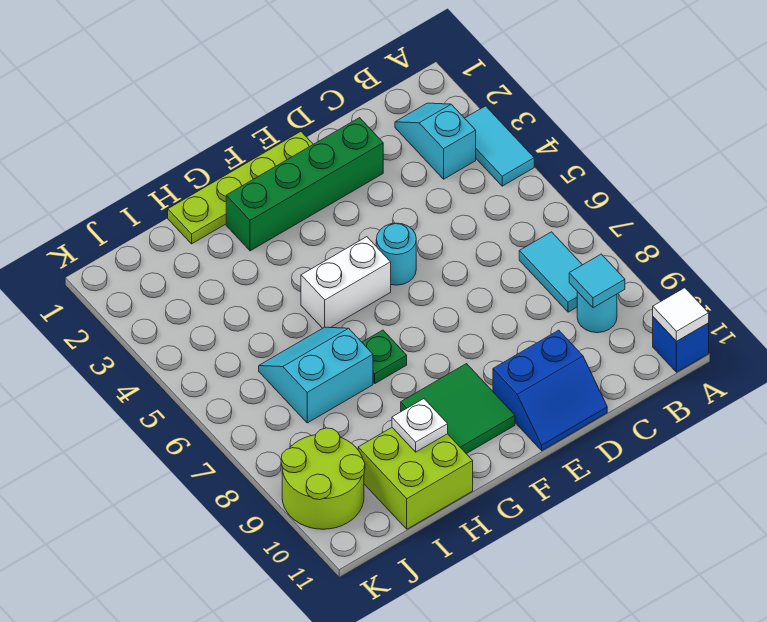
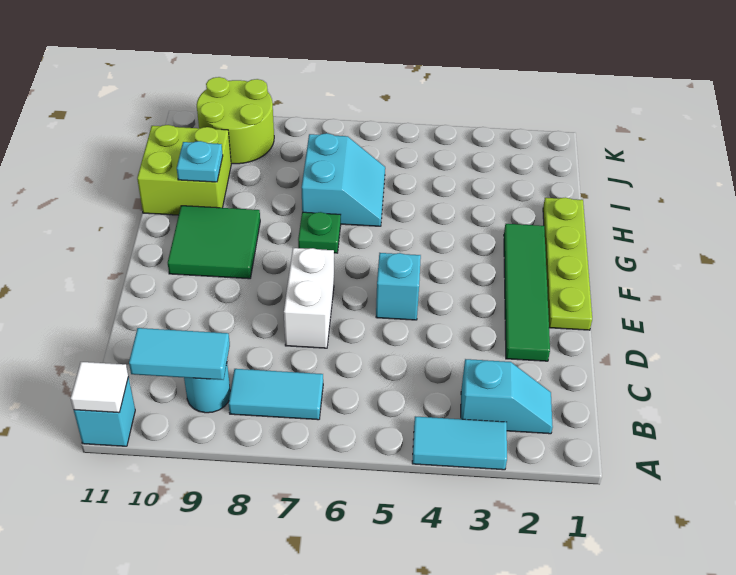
blue brick A11 level 1 -> cyan brick A11 level 1
cyan tile B9 level 2 -> cyan tile B9:B10 level 2
green brick D2:G2 level 1 -> green tile D2:G2 level 1
blue slope D10:E11 level 1 top 10 -> none
cyan round brick E5 level 1 -> cyan brick E5 level 1
white brick F5:G5 level 1 -> white brick D7:E7 level 1
white plate H10 level 2 -> cyan plate H10 level 2

